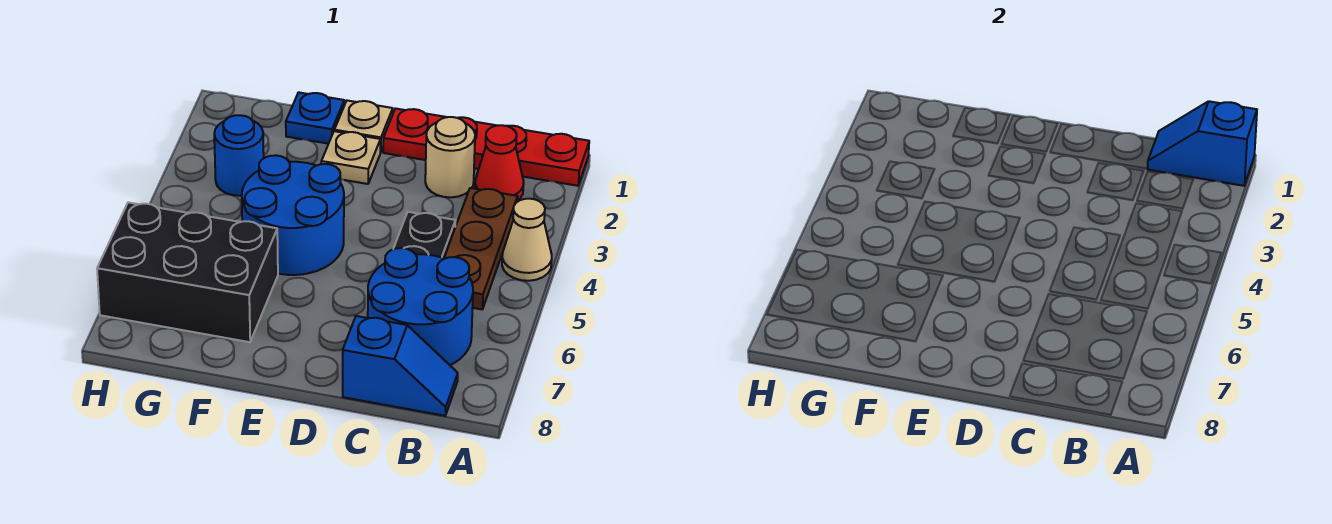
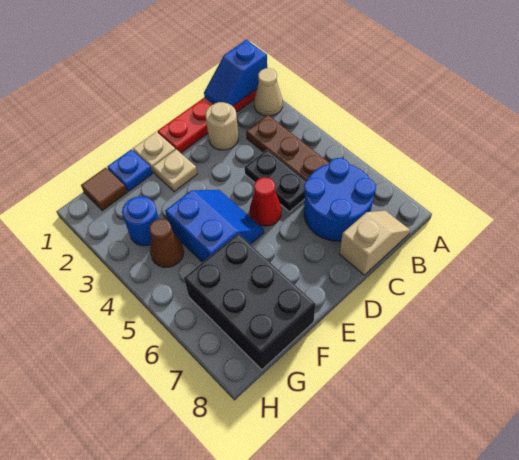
tan cone A4 level 1 -> tan cone A2 level 1
red cone B2 level 1 -> red cone D5 level 1
blue slope B8:C8 level 1 top C -> tan slope B8:C8 level 1 top C
blue round brick E4:F5 level 1 -> blue slope E4:F5 level 1 top F
black brick F6:H7 level 1 -> black brick F6:G8 level 1
none -> brown tile G1 level 1
none -> brown cone G4 level 1

